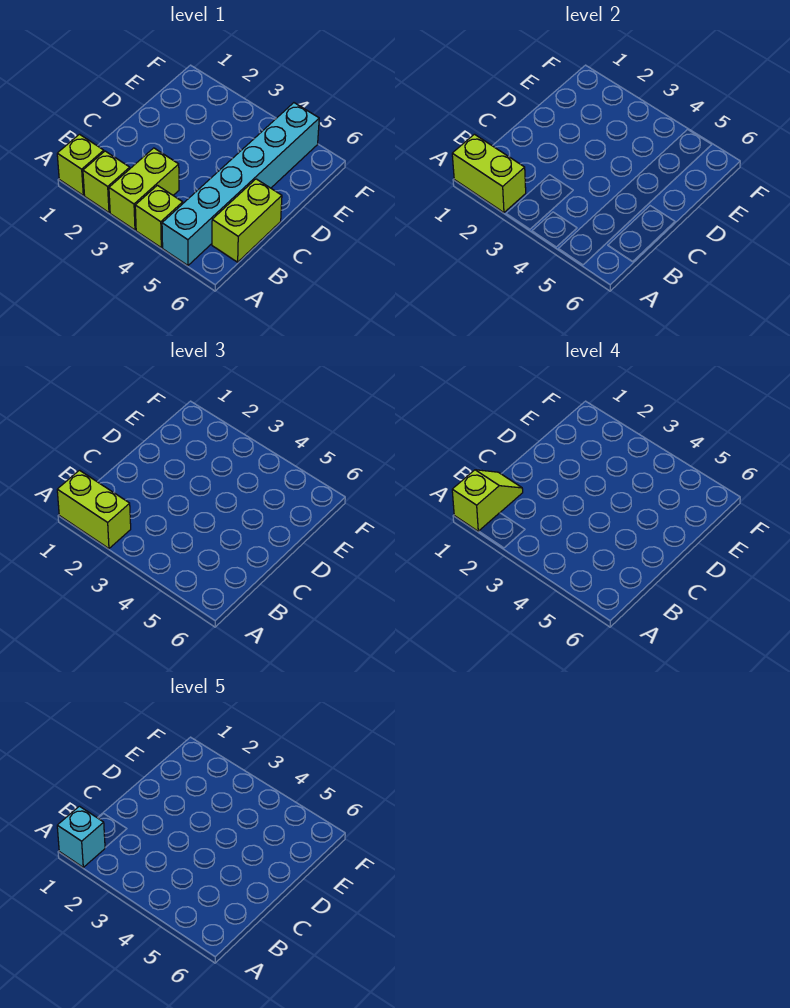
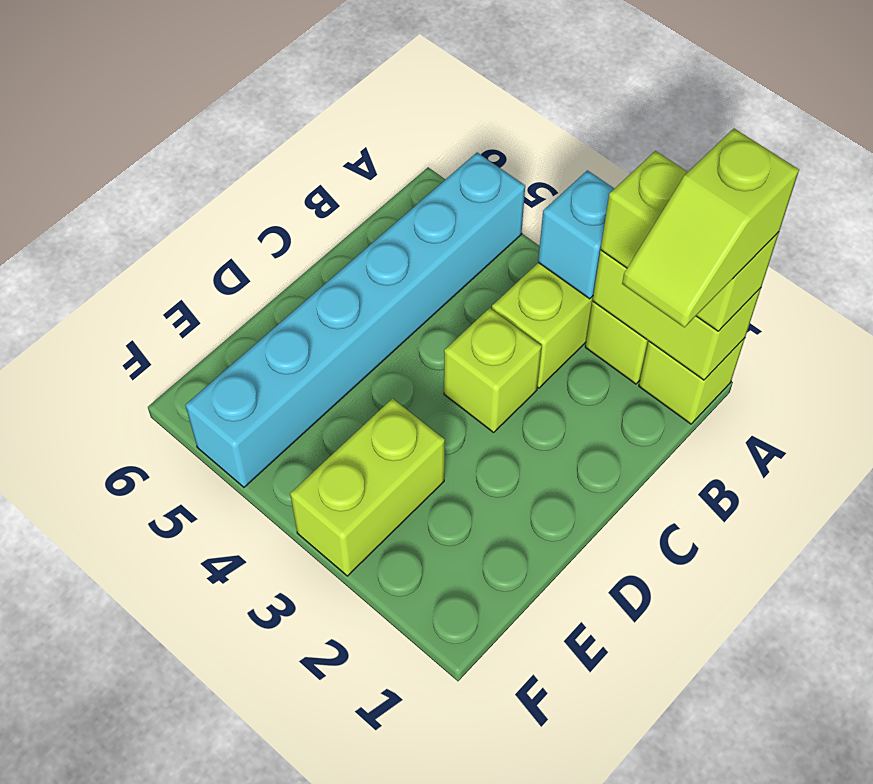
cyan brick A1 level 5 -> cyan brick A3 level 2
lime brick A4 level 1 -> lime brick C3 level 1
lime brick B6:C6 level 1 -> lime brick E3:F3 level 1

